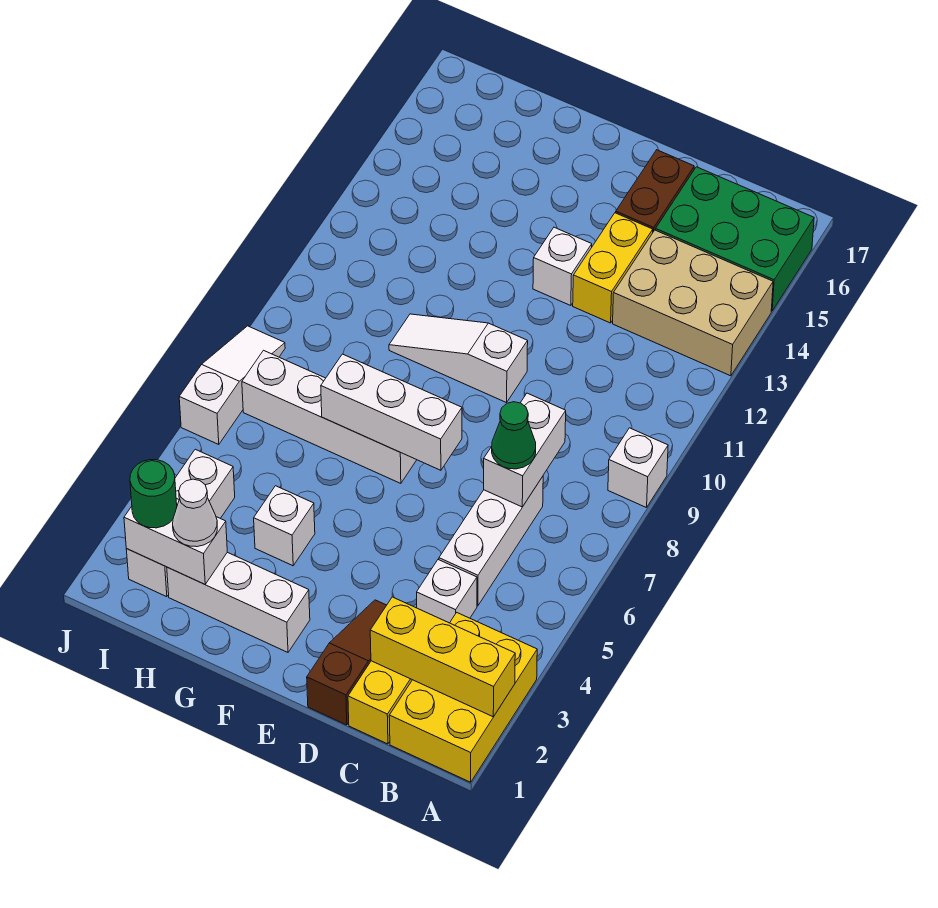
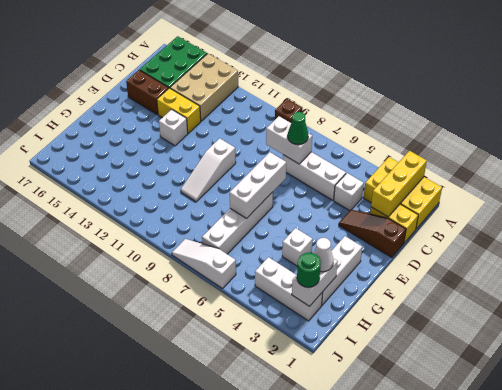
white brick A9 level 1 -> brown brick A9 level 1

